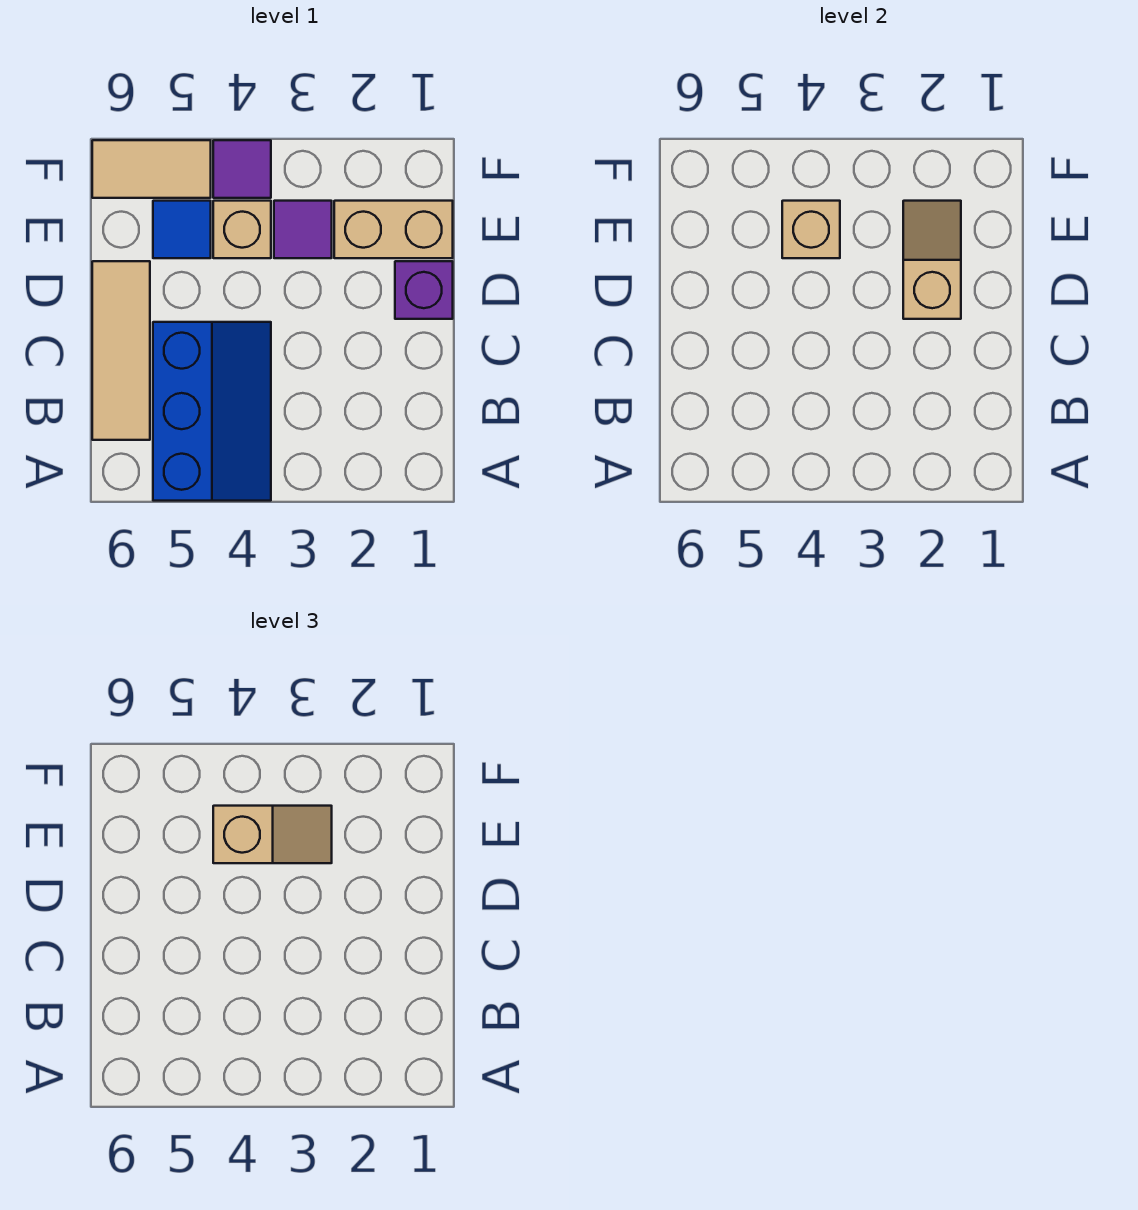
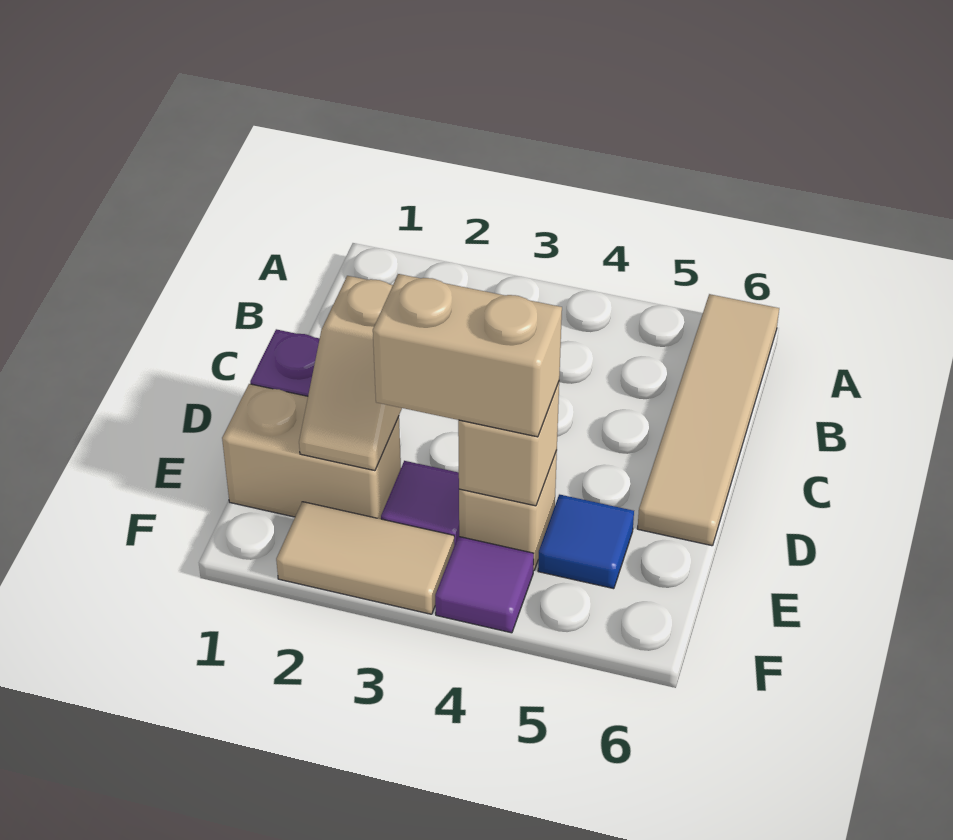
blue slope A4:C5 level 1 top 5 -> none
tan tile B6:D6 level 1 -> tan tile A6:D6 level 1
tan slope E3:E4 level 3 top 4 -> tan brick E3:E4 level 3
tan tile F5:F6 level 1 -> tan tile F2:F3 level 1

